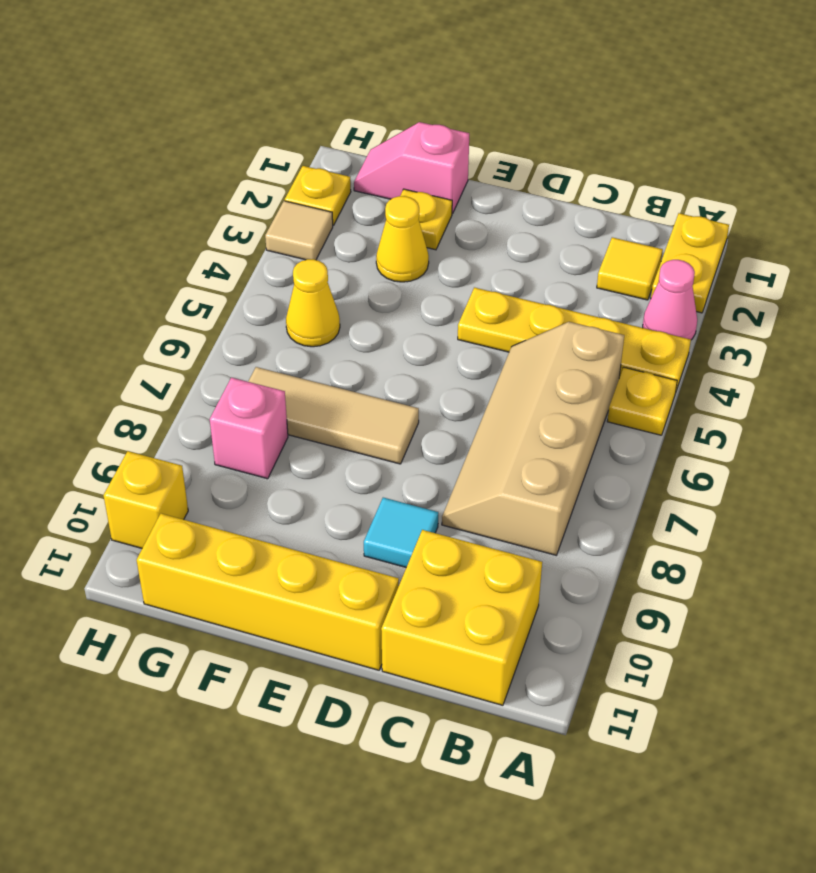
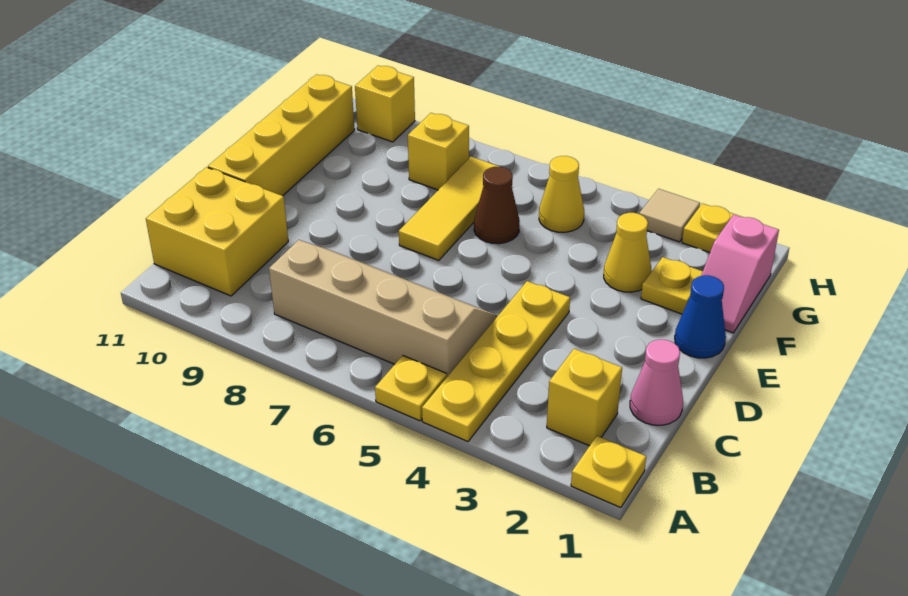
yellow plate A1:A2 level 1 -> yellow plate A1 level 1
pink cone A3 level 1 -> pink cone C1 level 1
yellow tile B2 level 1 -> yellow brick B2 level 1
cyan tile D9 level 1 -> none
none -> blue cone E1 level 1
tan tile E7:G7 level 1 -> yellow tile E7:G7 level 1
pink slope F1:G1 level 1 top F -> pink slope F1:G1 level 1 top G
none -> brown cone F6 level 1
pink brick G8 level 1 -> yellow brick G8 level 1

